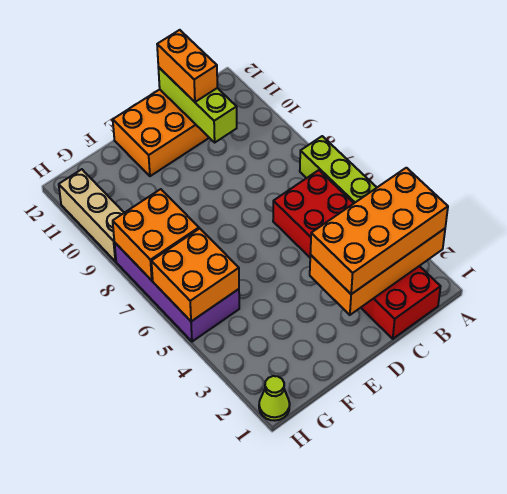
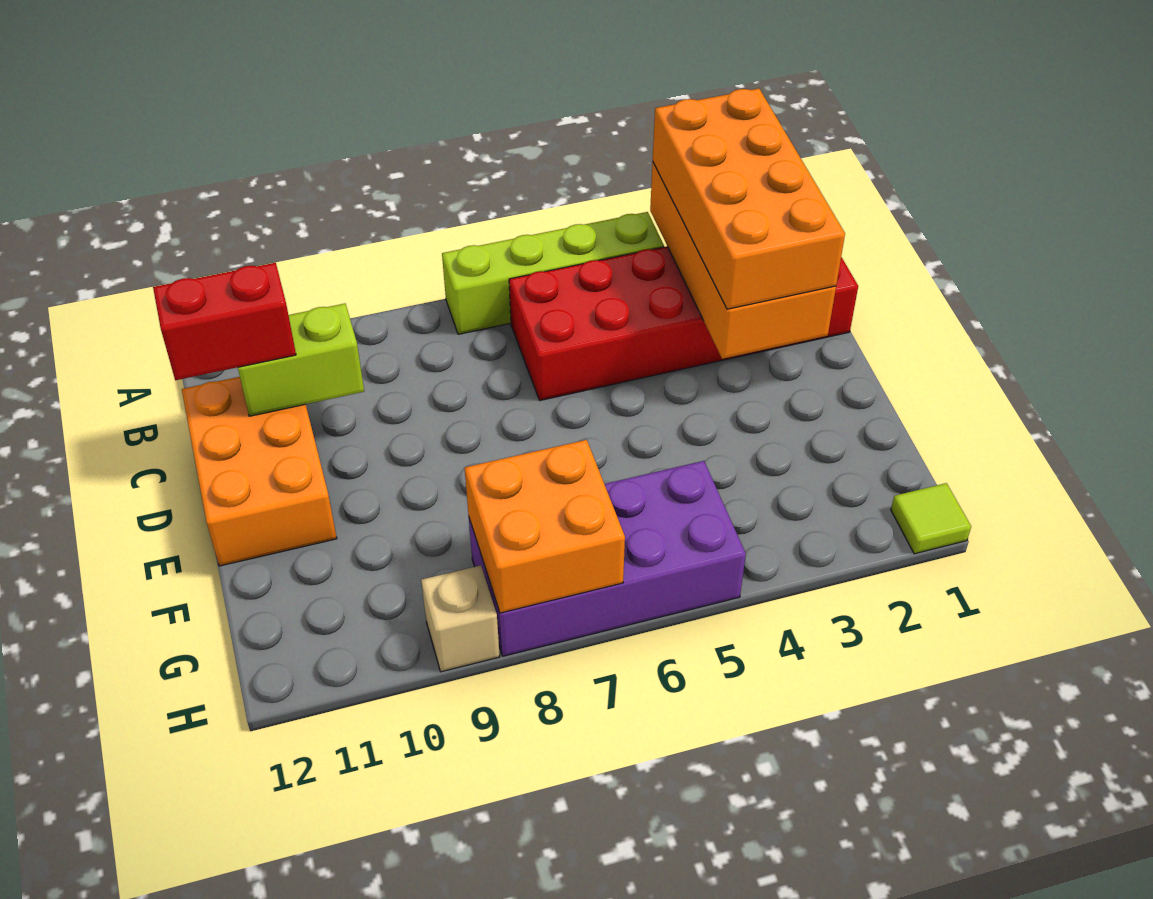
lime brick C10:C12 level 2 -> lime brick C10:C11 level 2
orange brick C11:C12 level 3 -> red brick C11:C12 level 3
orange brick G5:H6 level 2 -> none
lime cone H1 level 1 -> lime tile H1 level 1
tan brick H9:H11 level 1 -> tan brick H9 level 1

